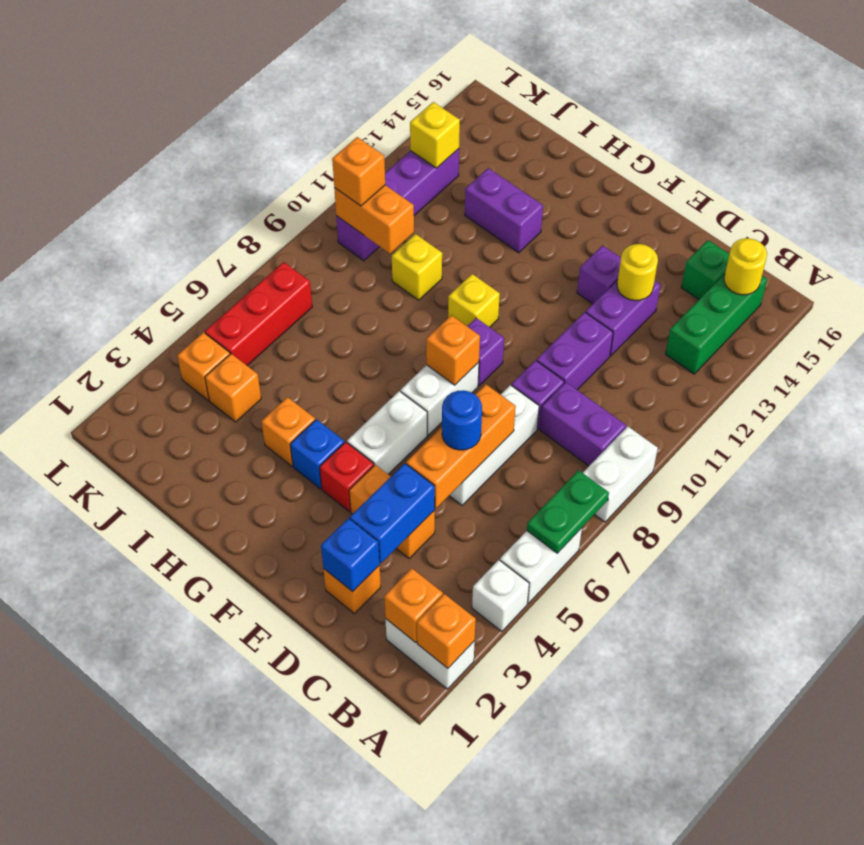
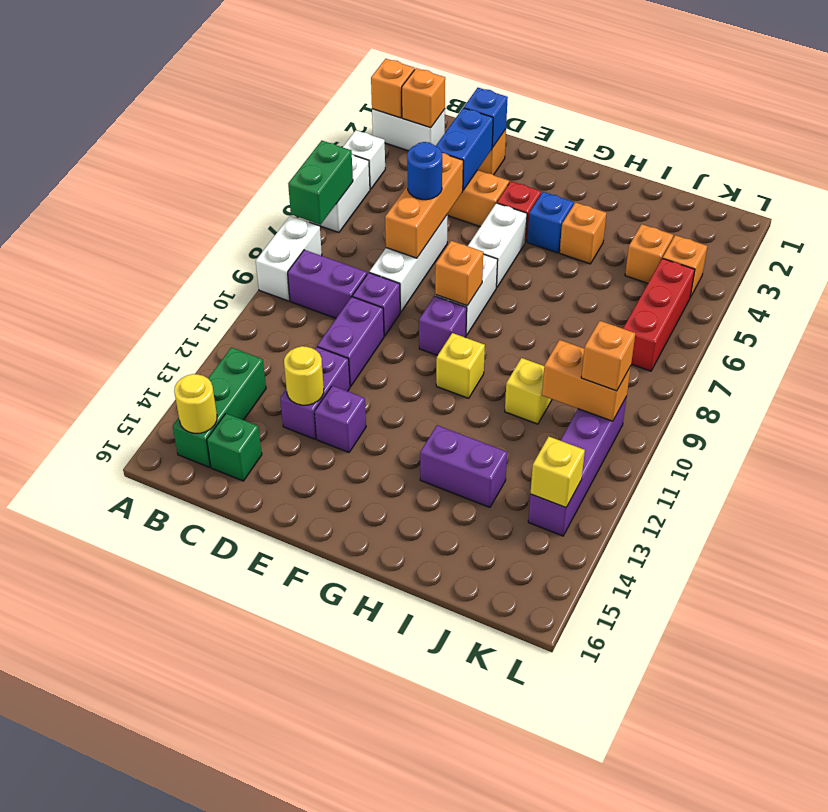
green plate A6:A7 level 2 -> green brick A6:A7 level 2

